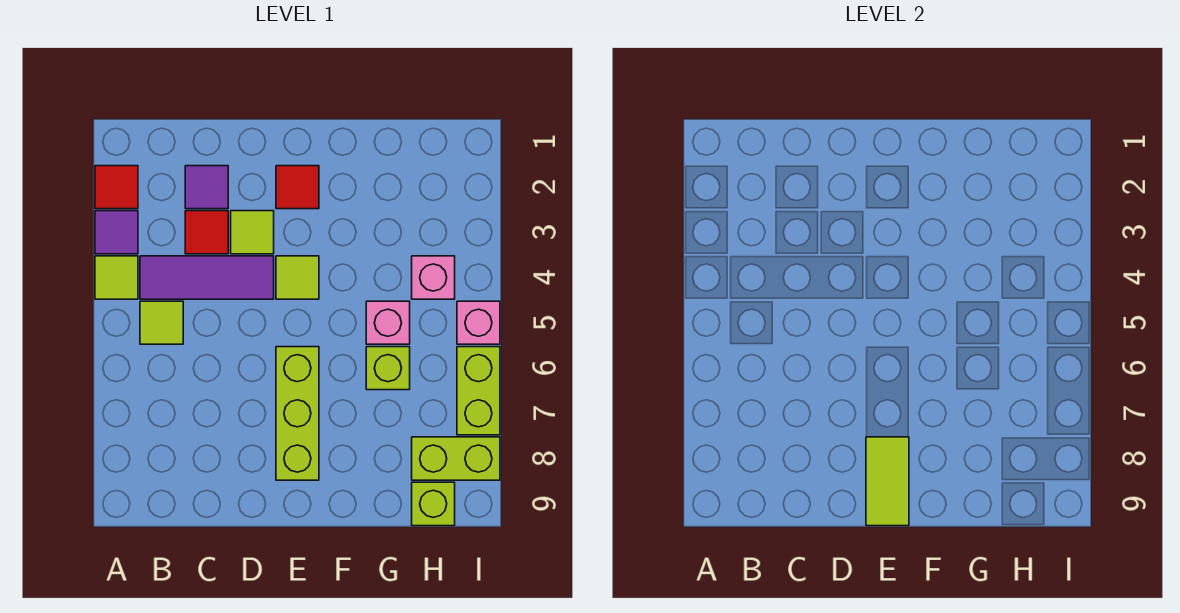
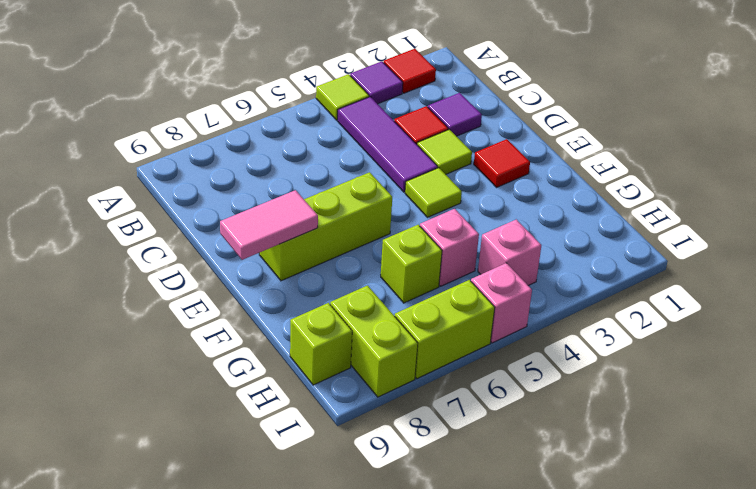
lime tile B5 level 1 -> none
lime tile E8:E9 level 2 -> pink tile E8:E9 level 2

